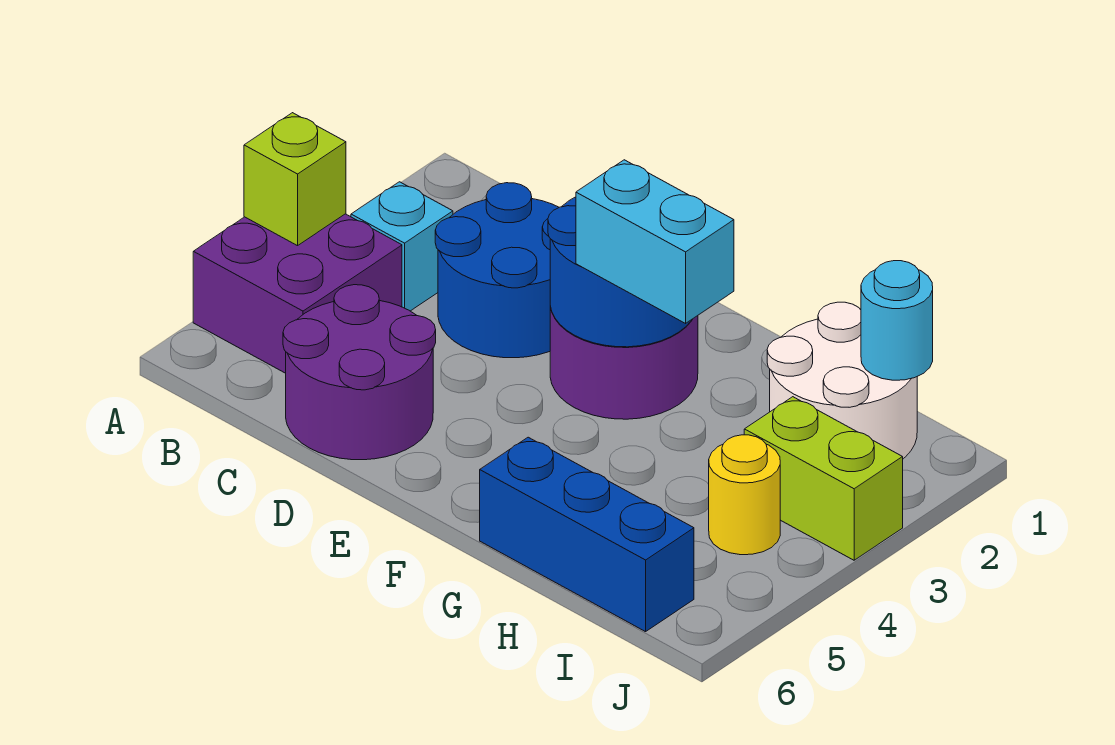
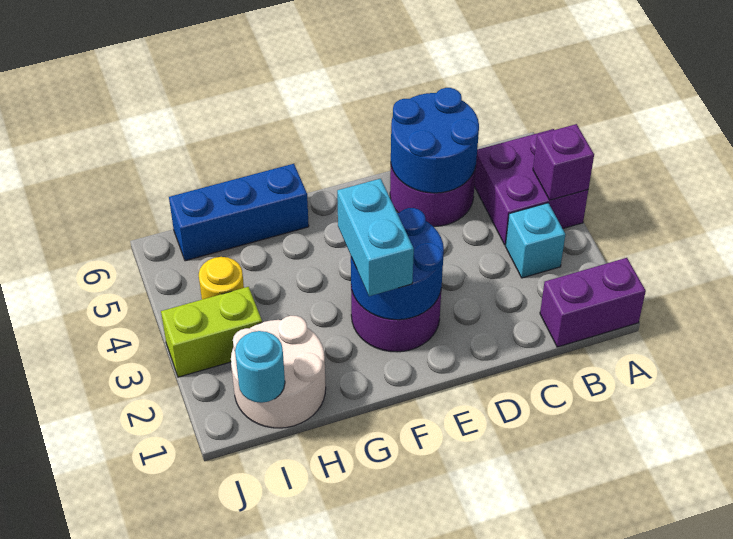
none -> purple brick A1:B1 level 1
lime brick A4 level 2 -> purple brick A4 level 2
blue round brick C2:D3 level 1 -> blue round brick C5:D6 level 2
cyan brick F3:G3 level 3 -> cyan brick F2:F3 level 3

